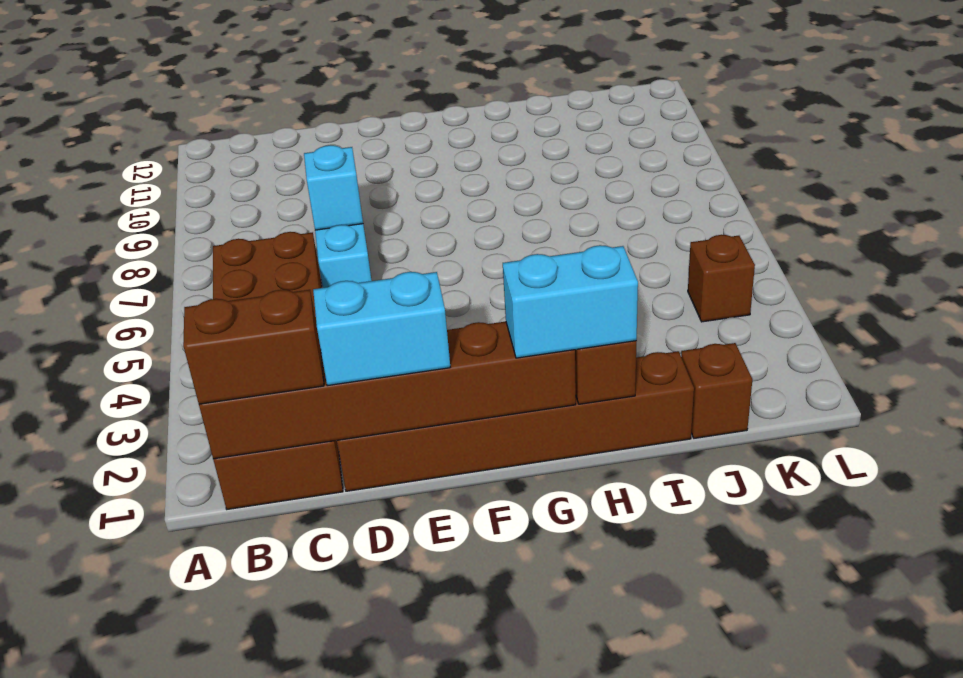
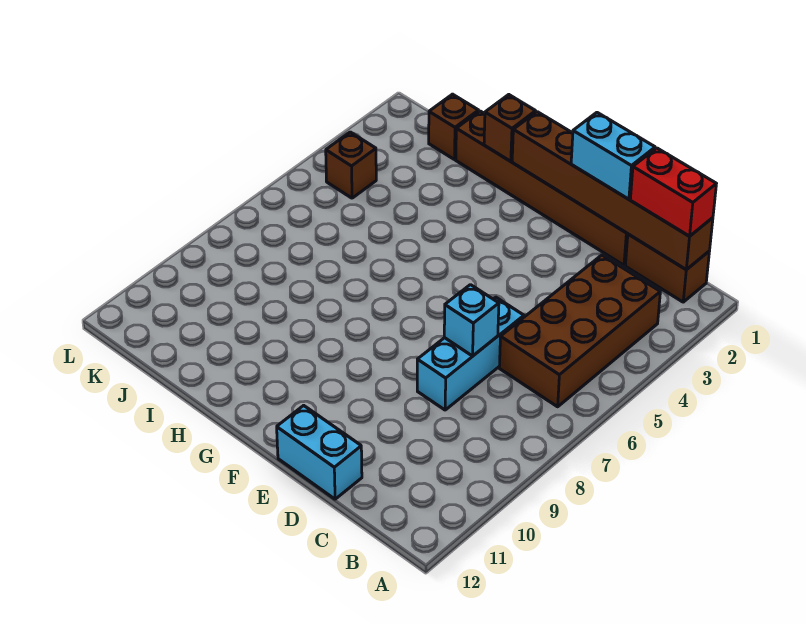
brown brick B1:C1 level 3 -> red brick B1:C1 level 3
cyan brick G1:H1 level 3 -> cyan brick D12:E12 level 1

